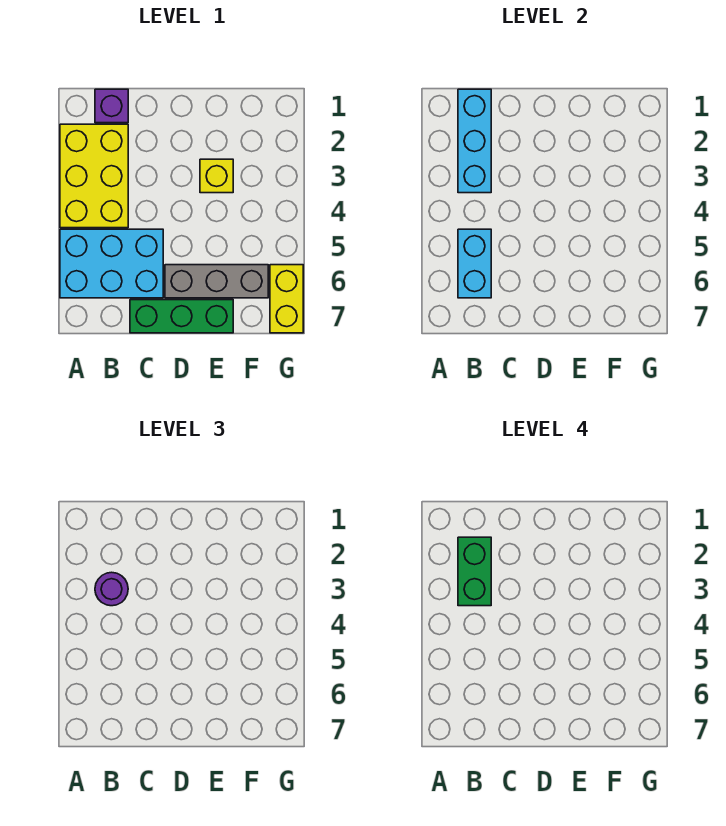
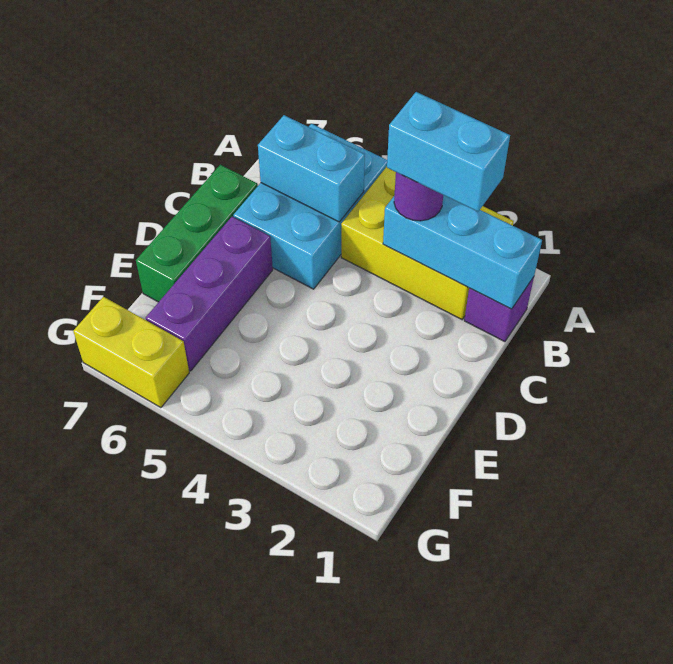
green brick B2:B3 level 4 -> cyan brick B2:B3 level 4
grey brick D6:F6 level 1 -> purple brick D6:F6 level 1
yellow brick E3 level 1 -> none

